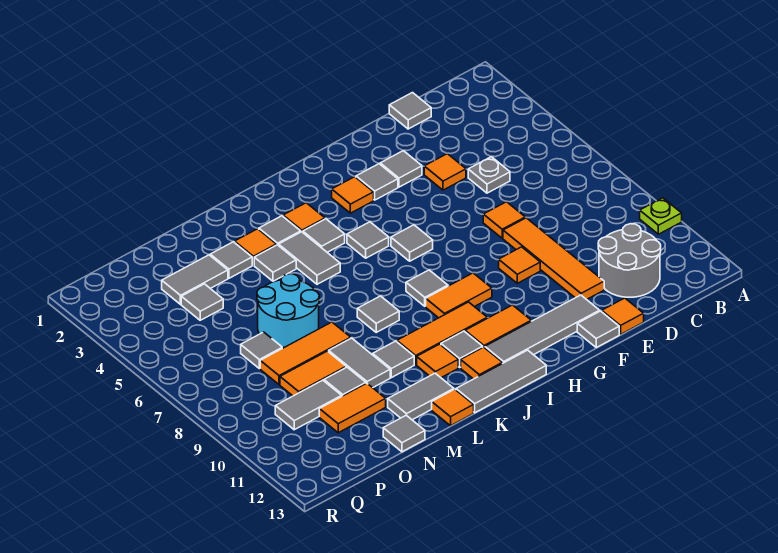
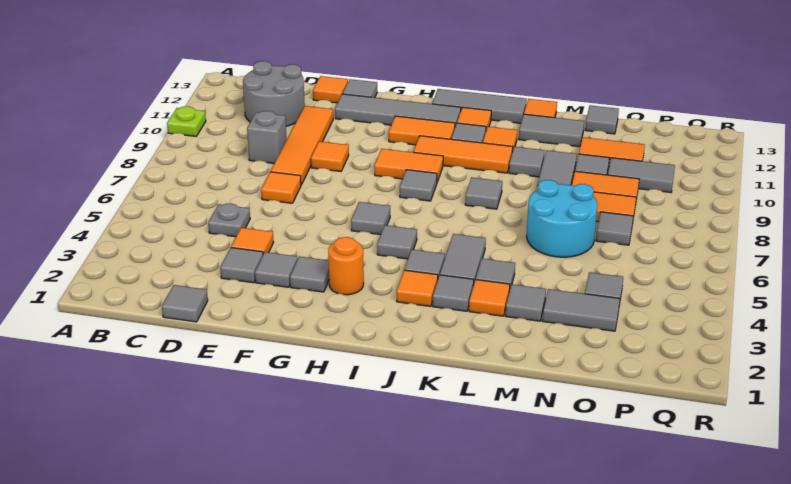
none -> grey brick D9 level 1
none -> grey tile E3 level 1
orange tile H3 level 1 -> orange round brick H3 level 1

